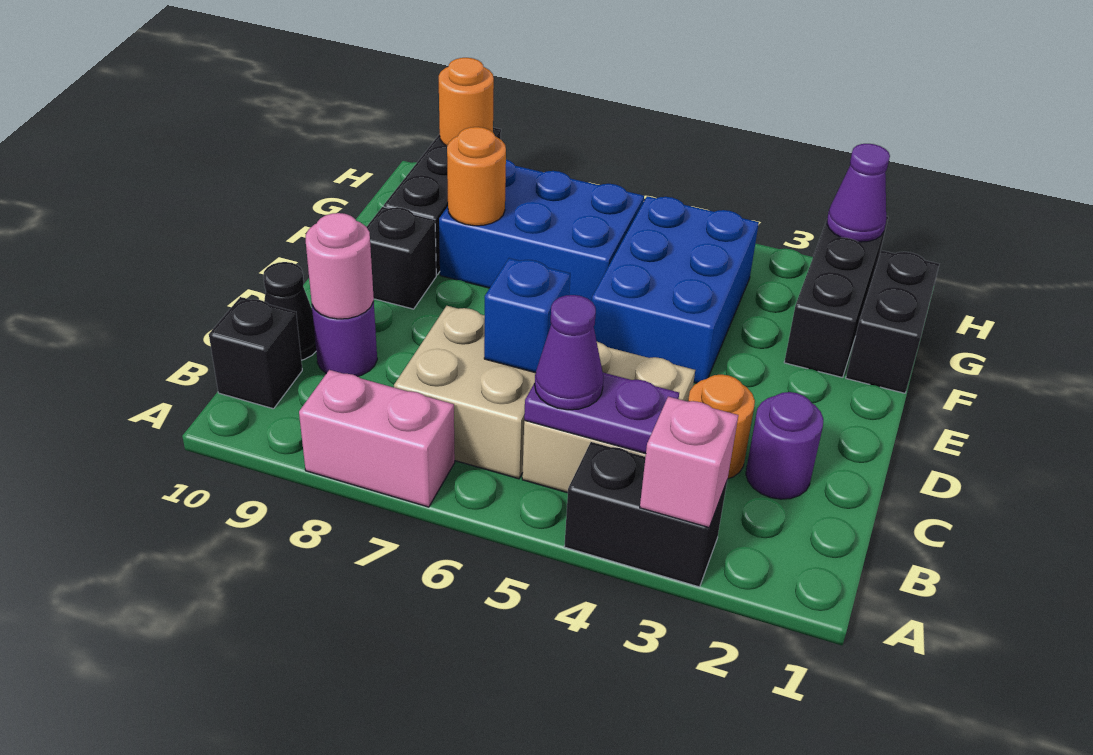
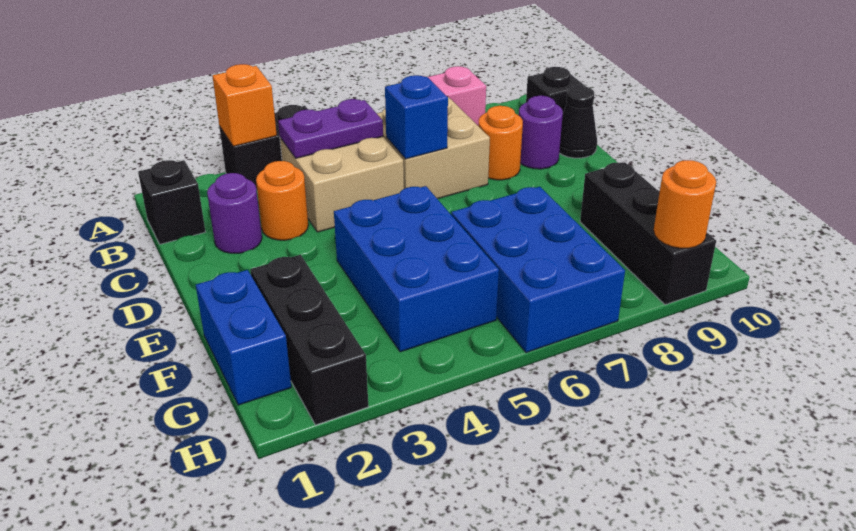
pink brick A3 level 2 -> orange brick A3 level 2
purple cone B5 level 3 -> none
pink round brick C9 level 2 -> none
black brick E9 level 1 -> black brick B1 level 1
black brick F1:G1 level 1 -> blue brick F1:G1 level 1
blue brick F6:G8 level 1 -> blue brick F6:H7 level 1
orange round brick F8 level 2 -> orange round brick C8 level 1
purple cone H2 level 2 -> none

